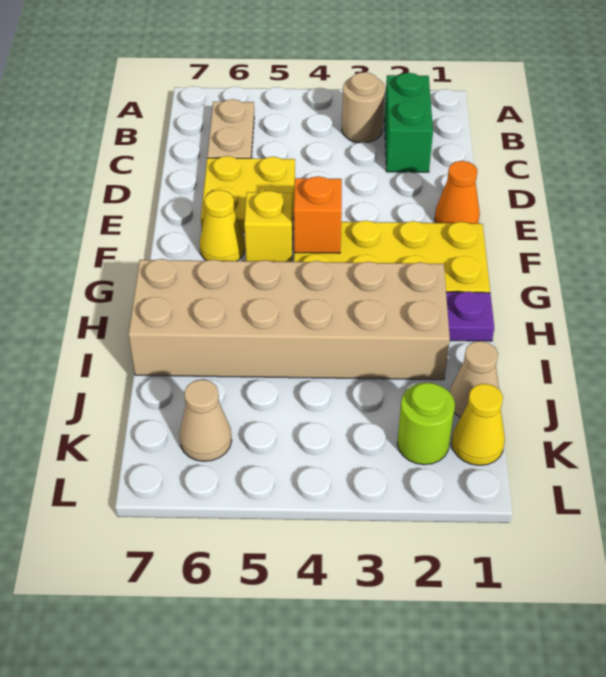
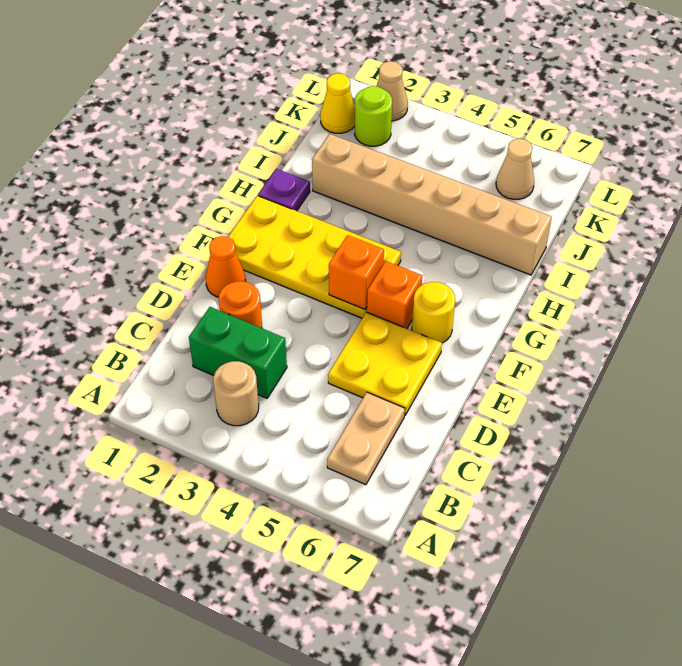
green brick B2:C2 level 1 -> green brick C2:C3 level 1
none -> orange round brick D2 level 1
yellow brick F5 level 1 -> orange brick F5 level 1
yellow cone F6 level 1 -> yellow round brick F6 level 1
tan brick H2:I7 level 1 -> tan brick I2:I7 level 1
tan cone J1 level 1 -> tan cone L2 level 1

